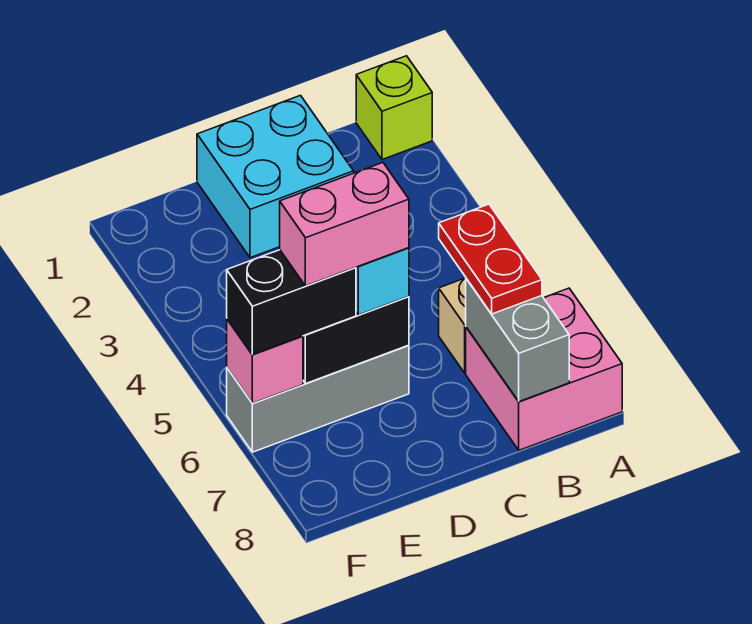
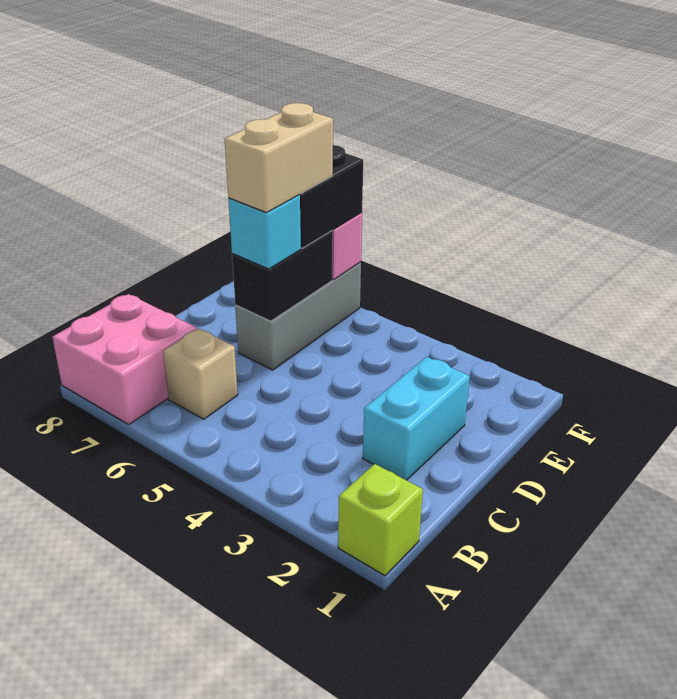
red plate B6:B7 level 3 -> none
grey brick B7:B8 level 2 -> none
cyan brick C1:D2 level 1 -> cyan brick C2:D2 level 1
pink brick D6:E6 level 4 -> tan brick D6:E6 level 4

